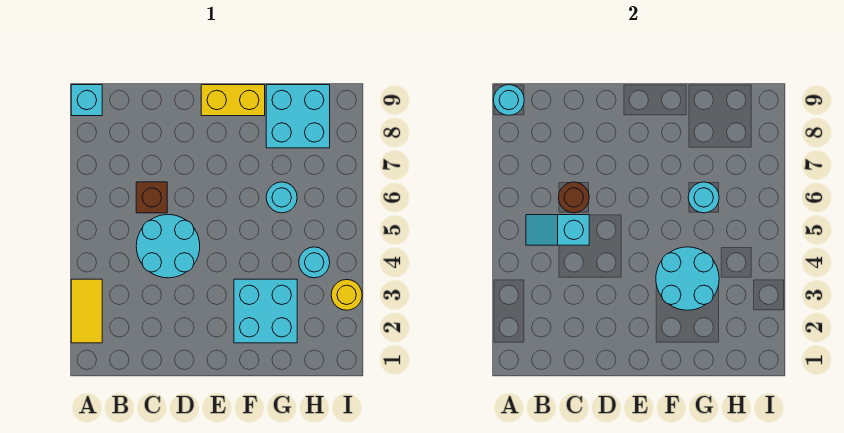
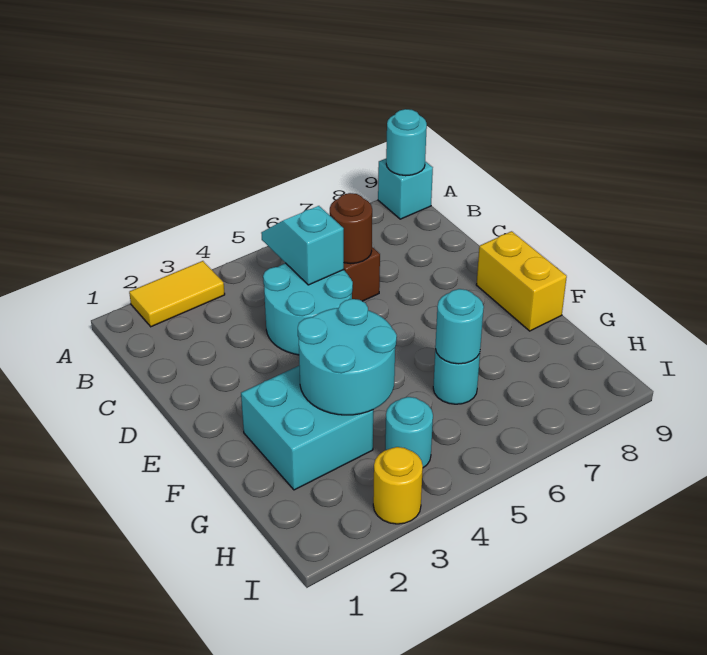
cyan brick G8:H9 level 1 -> none

